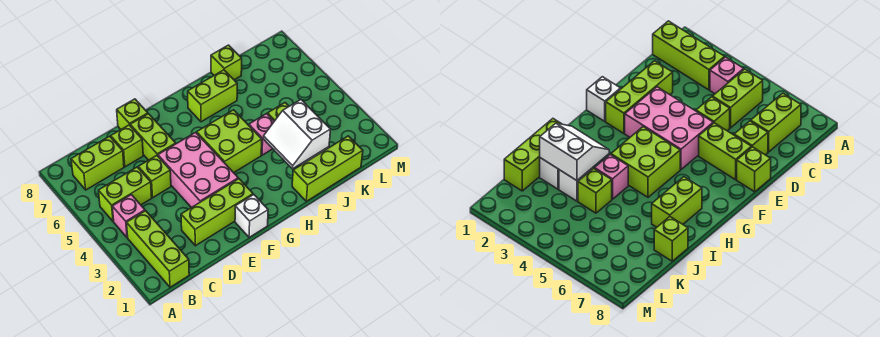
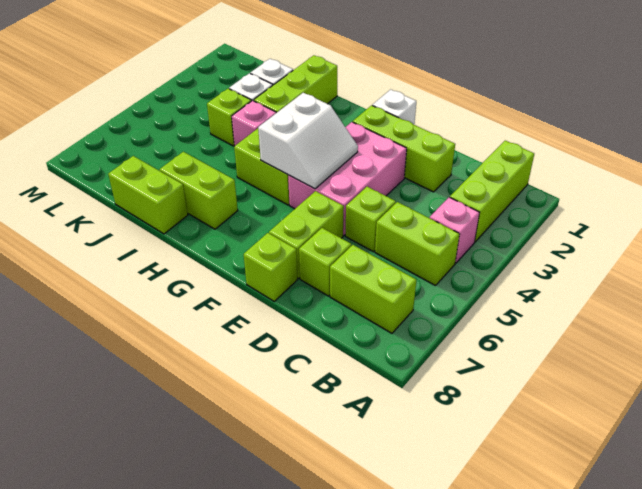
lime brick I1:K1 level 1 -> lime brick I1:I3 level 1
white slope I2:J3 level 2 top J -> white slope F4:G5 level 2 top G
lime brick J8 level 1 -> lime brick I8:J8 level 1

